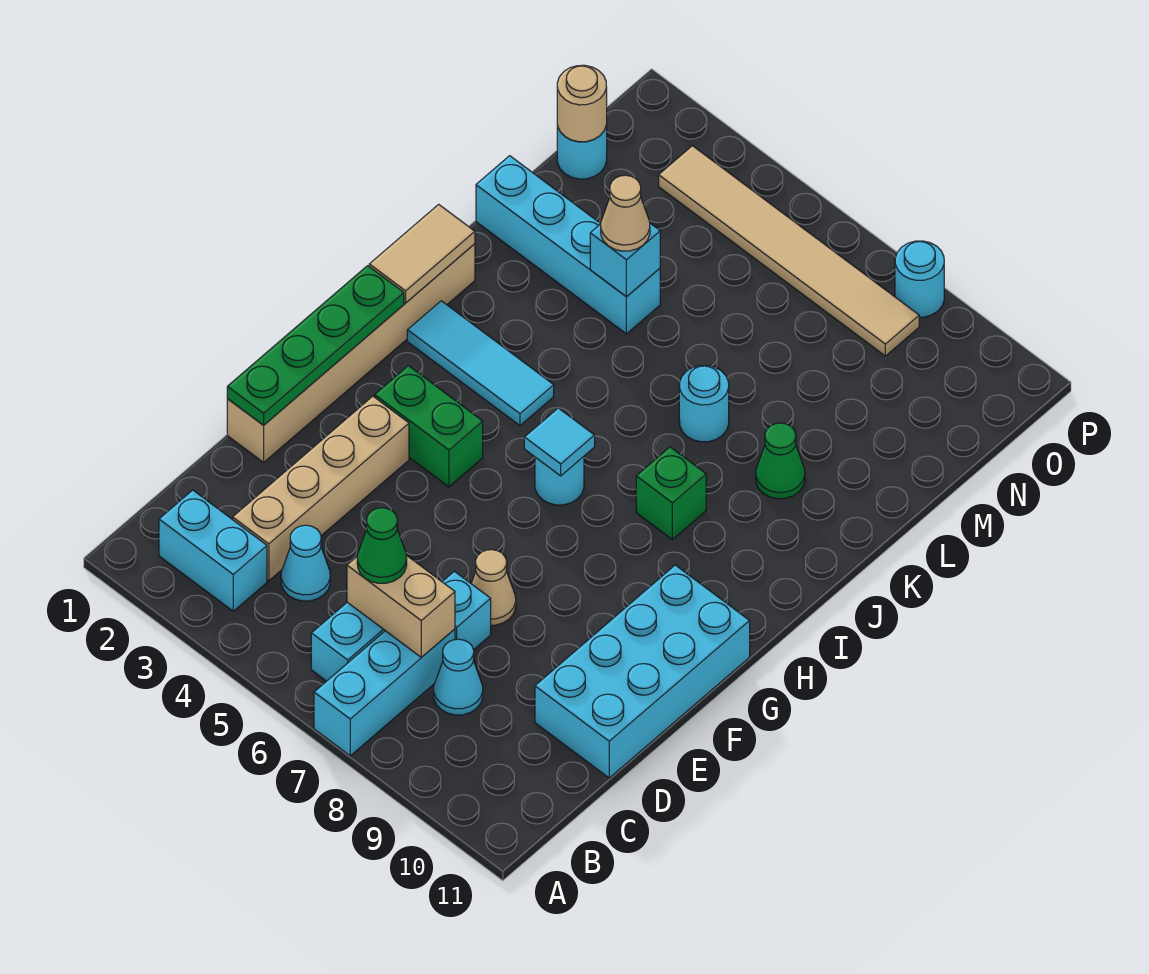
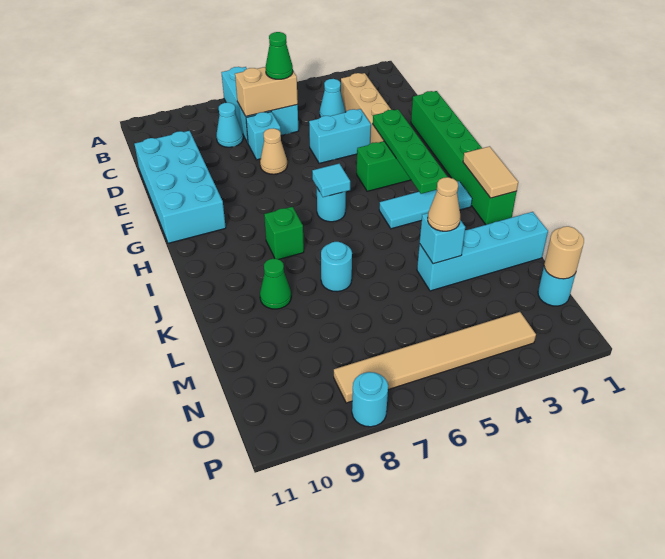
cyan brick B2:B3 level 1 -> cyan brick E4:E5 level 1
tan brick E1:J1 level 1 -> green brick E1:J1 level 1
green plate E1:H1 level 2 -> green plate F3:I3 level 2

